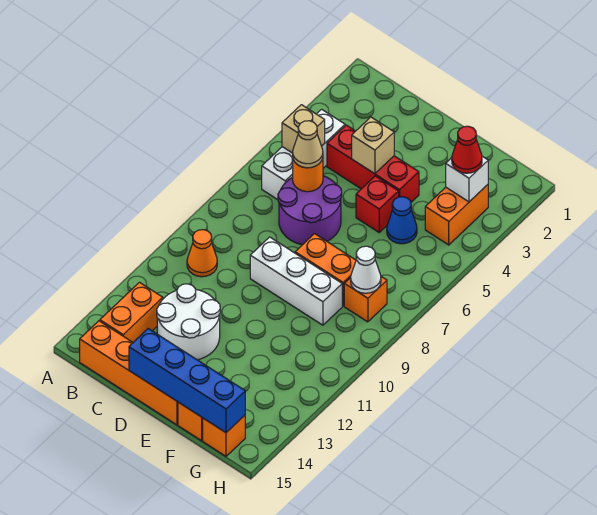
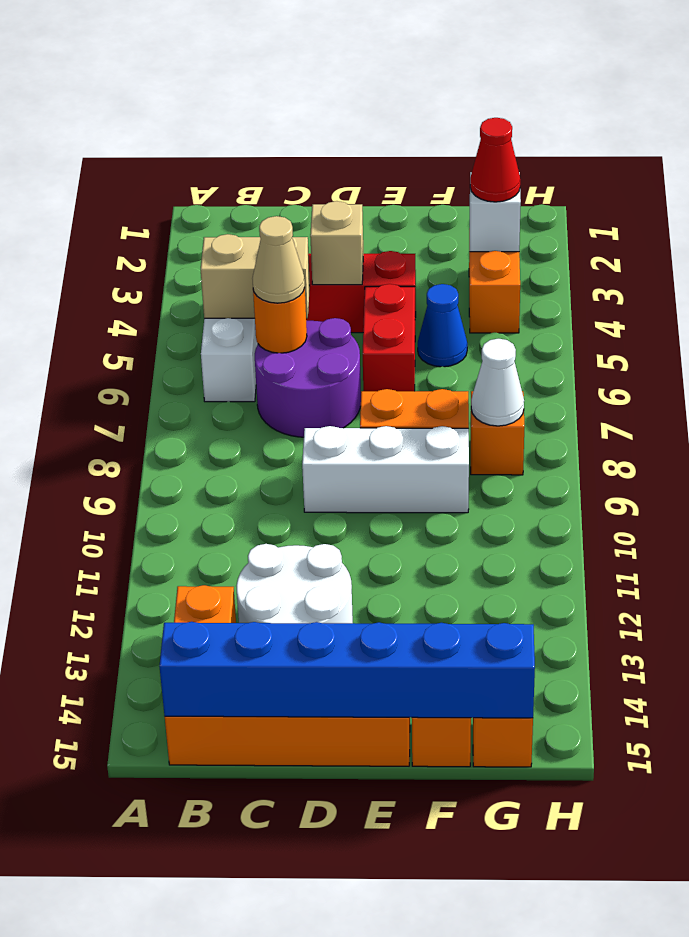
tan brick B5 level 2 -> tan brick B5:C5 level 2
orange cone B10 level 1 -> none
blue brick D15:G15 level 2 -> blue brick B15:G15 level 2
red brick E5 level 1 -> red brick E5:E6 level 1

